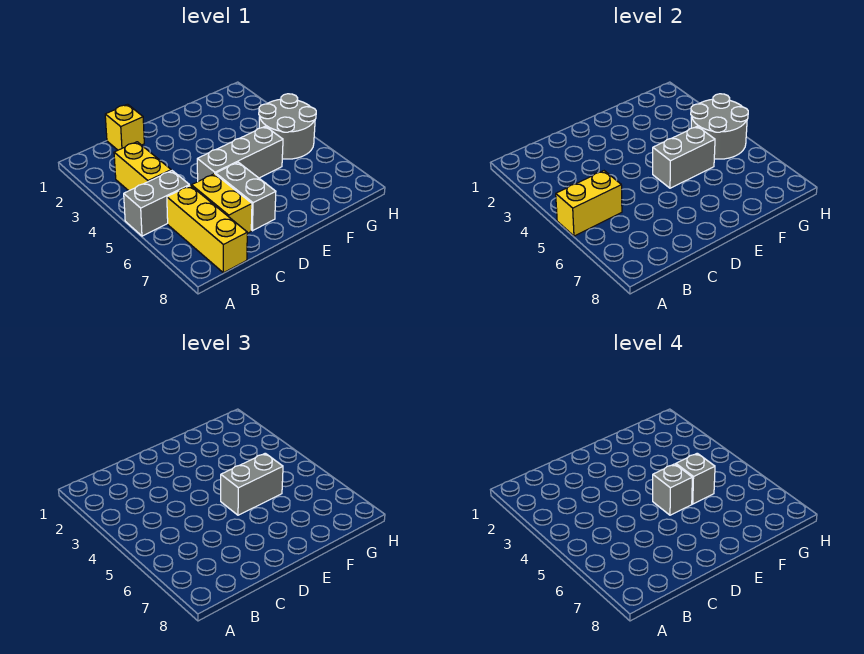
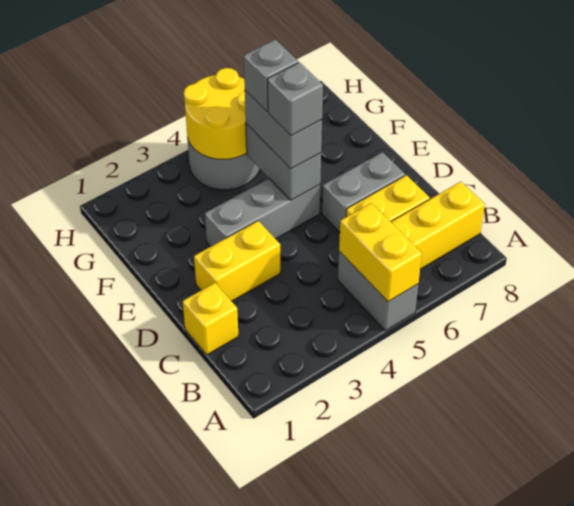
yellow brick B3:B4 level 1 -> yellow brick D2:D3 level 1
grey brick D5:F5 level 1 -> grey brick E3:E5 level 1
grey round brick G4:H5 level 2 -> yellow round brick G4:H5 level 2

